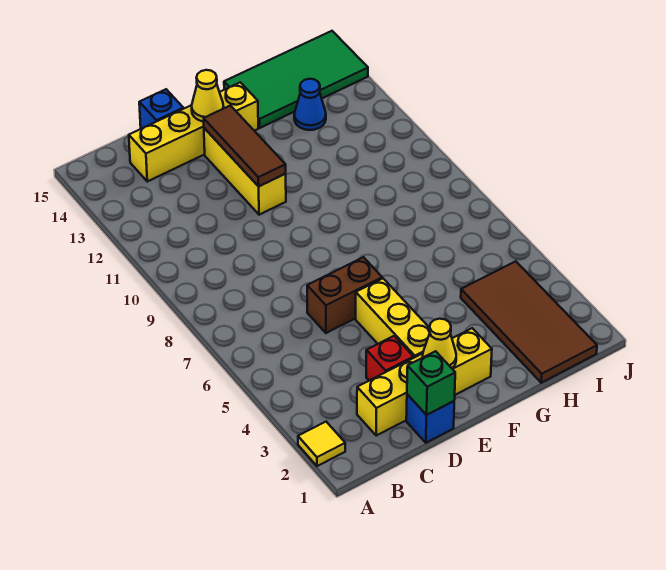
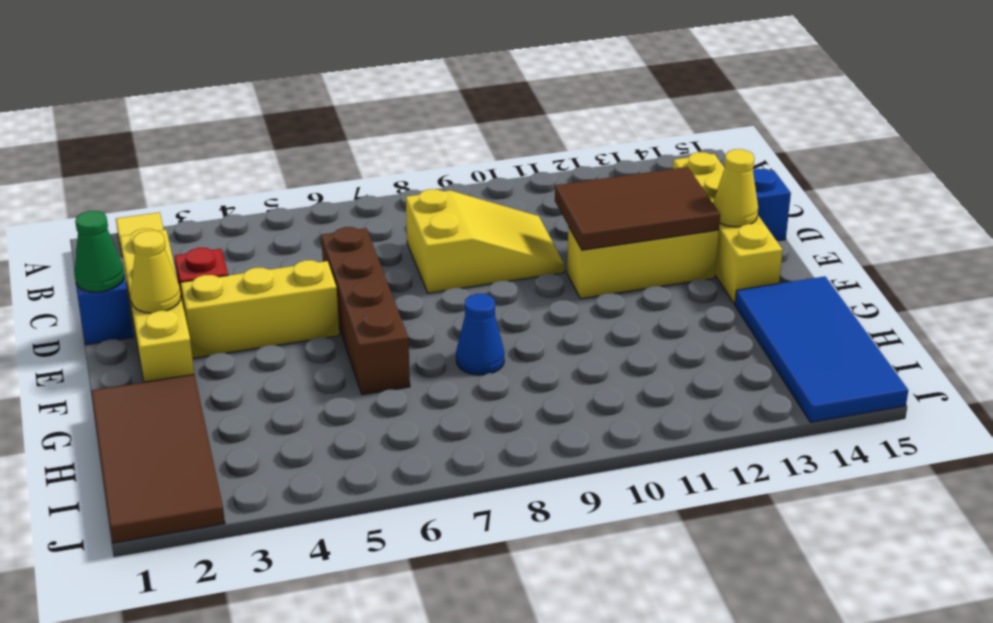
none -> yellow slope C8:D10 level 1 top 8
green brick D1 level 2 -> green cone D1 level 2
brown brick D6:E6 level 1 -> brown brick D6:G6 level 1
brown tile E11:E13 level 2 -> brown tile D11:E13 level 2
green tile G14:J15 level 1 -> blue tile G14:J15 level 1
brown tile H1:I4 level 1 -> brown tile G1:J2 level 1
blue cone H13 level 1 -> blue cone G8 level 1

